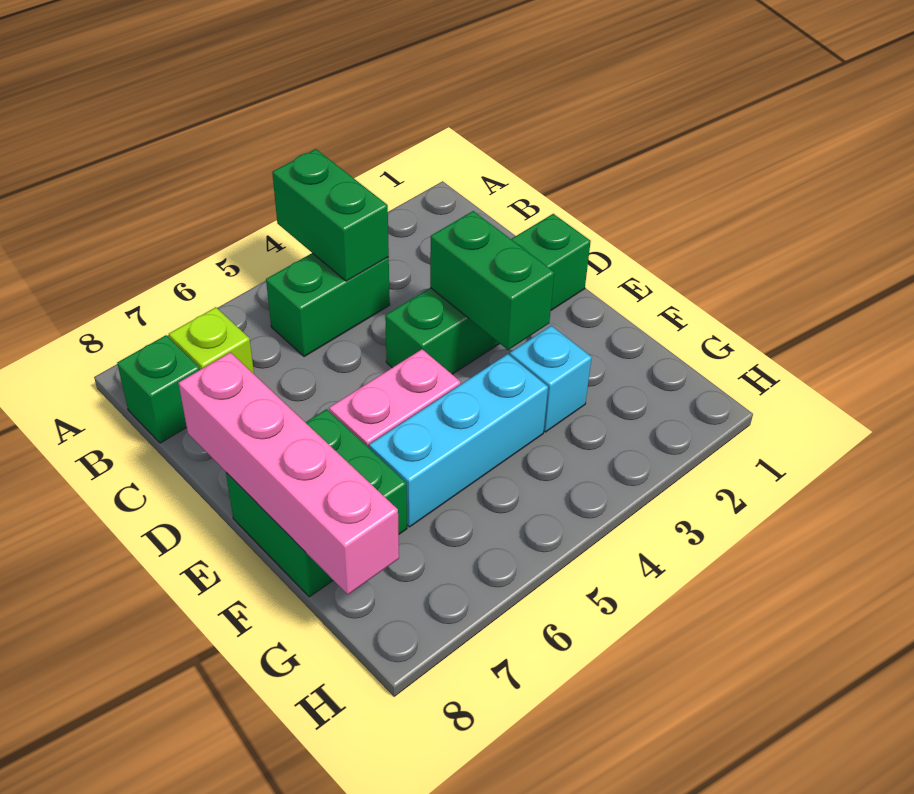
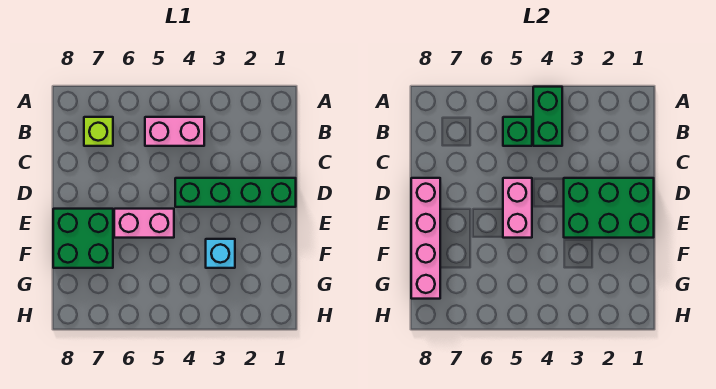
green brick B4:B5 level 1 -> pink brick B4:B5 level 1
green brick B8 level 1 -> green brick B5 level 2
green brick D3:E3 level 2 -> green brick D1:E3 level 2
none -> pink brick D5:E5 level 2
cyan brick F4:F6 level 1 -> none

